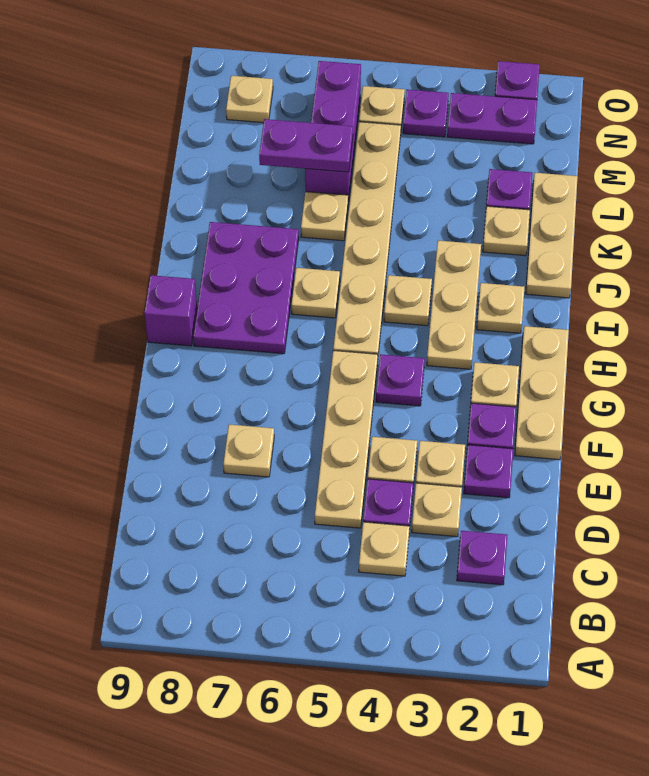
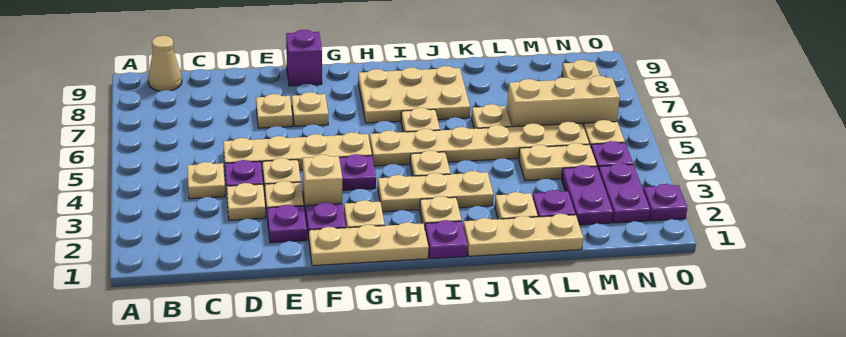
none -> tan cone B9 level 1
purple plate C2 level 1 -> purple plate I1 level 1
none -> tan brick F3 level 1
none -> tan plate F7 level 1
purple plate H7:J8 level 1 -> tan plate H7:J8 level 1
purple brick H9 level 1 -> purple brick F9 level 1
none -> tan plate L4:M4 level 1
purple brick L6:N6 level 1 -> tan brick L6:N6 level 1
purple plate L6:L7 level 2 -> purple plate M2:M3 level 1

